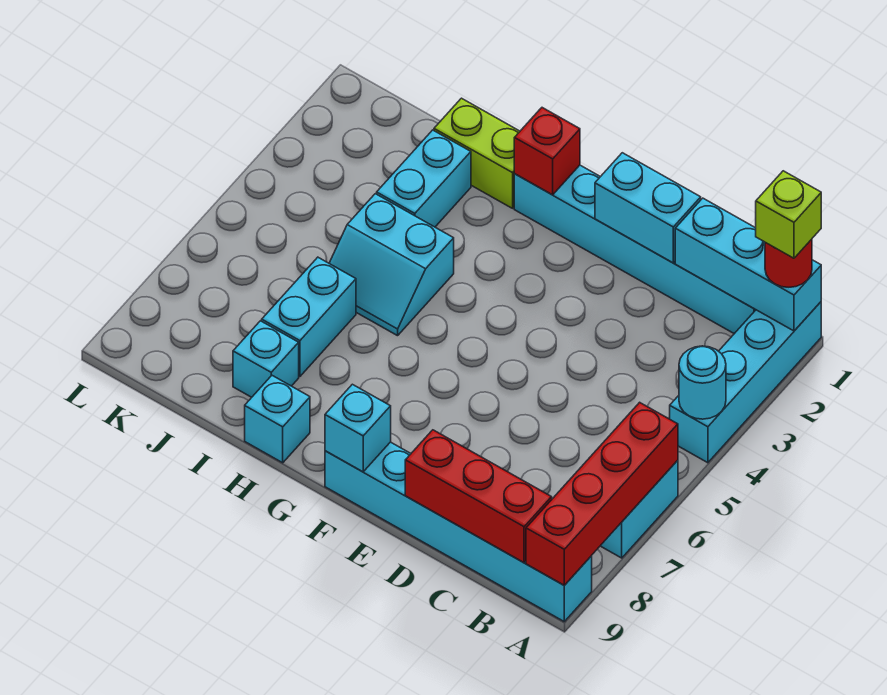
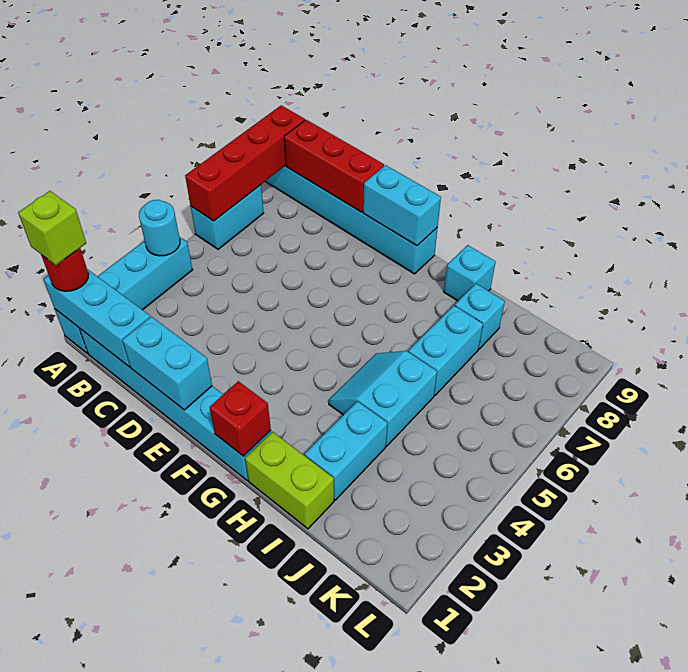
cyan brick F9 level 2 -> cyan brick E9:F9 level 2
cyan slope H4:I5 level 1 top 4 -> cyan slope H4:I5 level 1 top I

